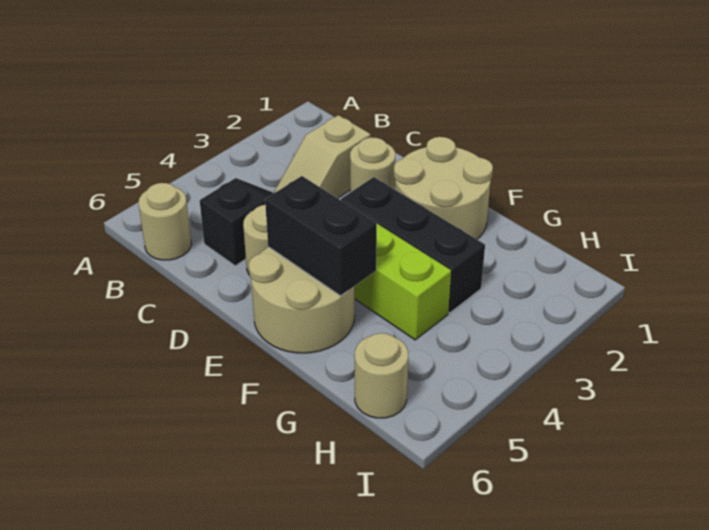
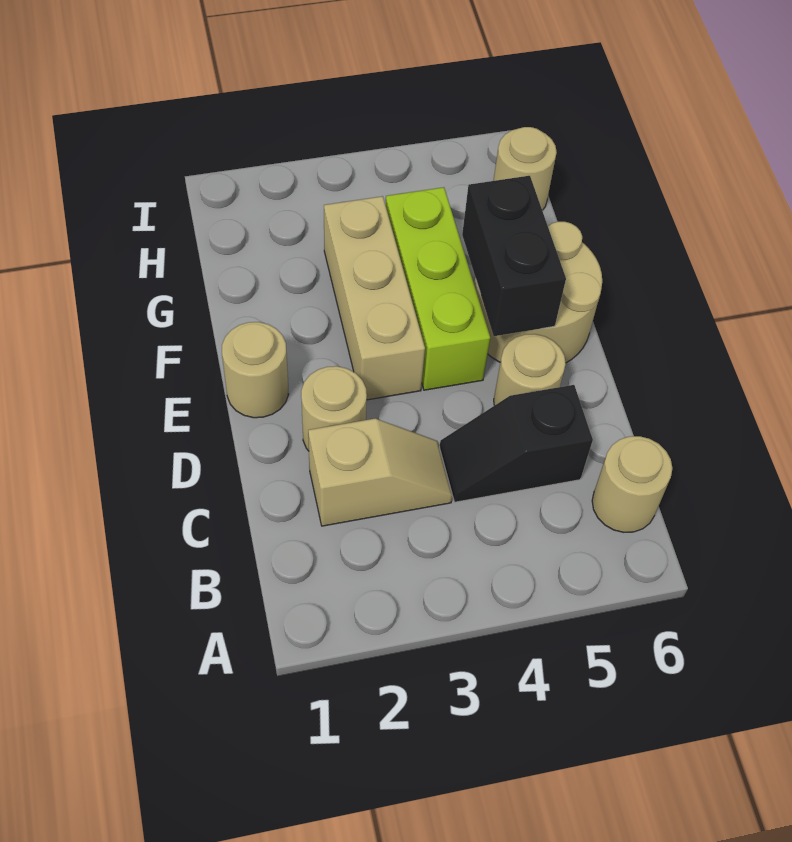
tan round brick E1:F2 level 1 -> tan round brick E1 level 1
black brick E3:G3 level 1 -> tan brick E3:G3 level 1

